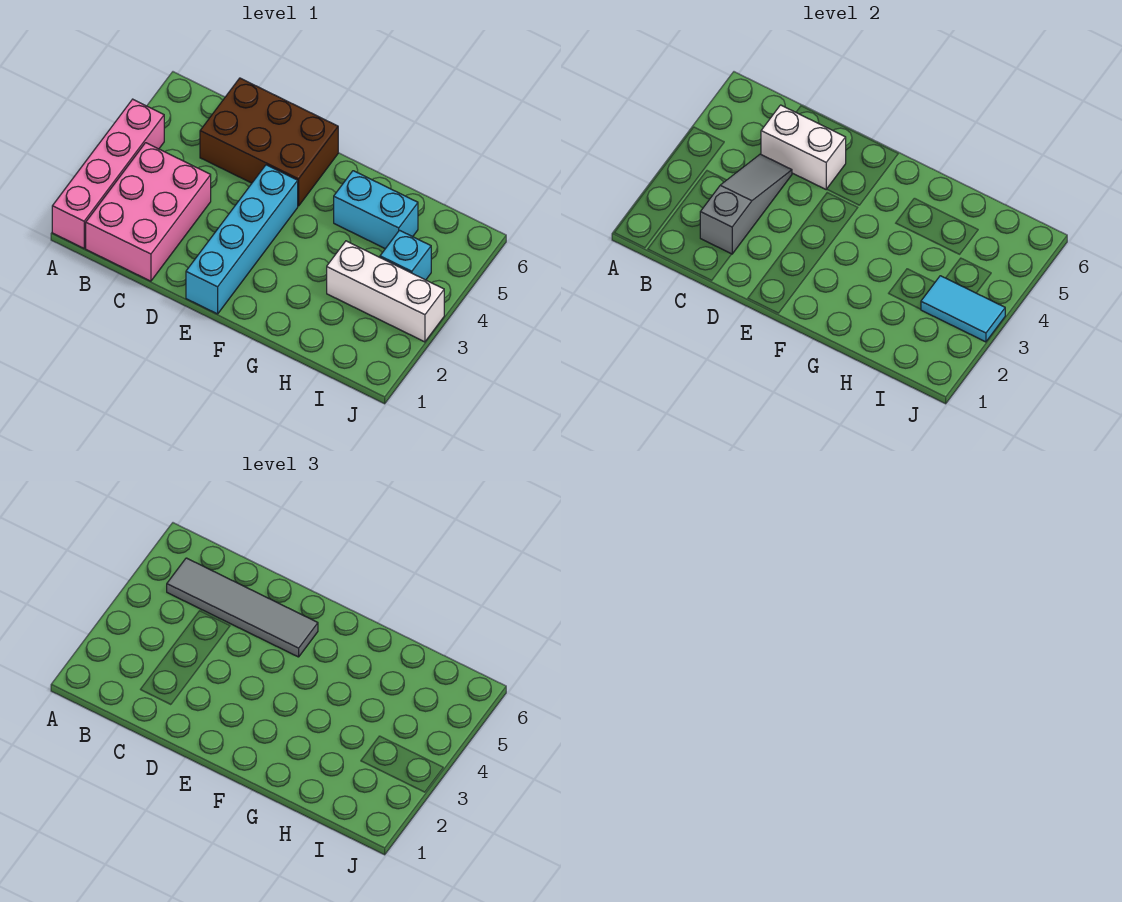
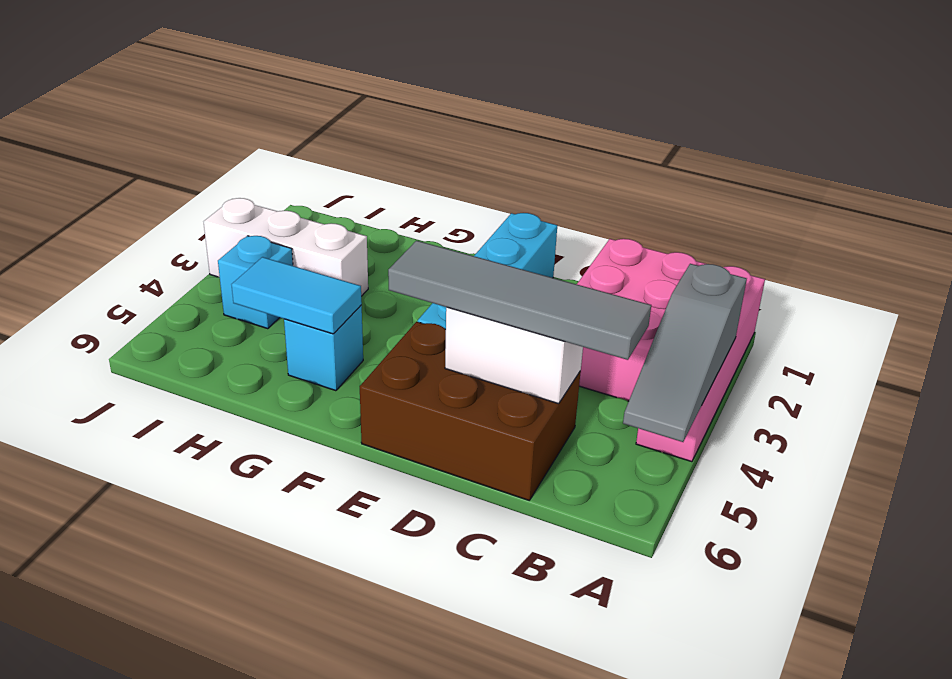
grey slope C2:C4 level 2 top 2 -> grey slope A3:A5 level 2 top 3
cyan brick G5:H5 level 1 -> cyan brick G5 level 1
cyan tile I3:J3 level 2 -> cyan tile G5:H5 level 2

